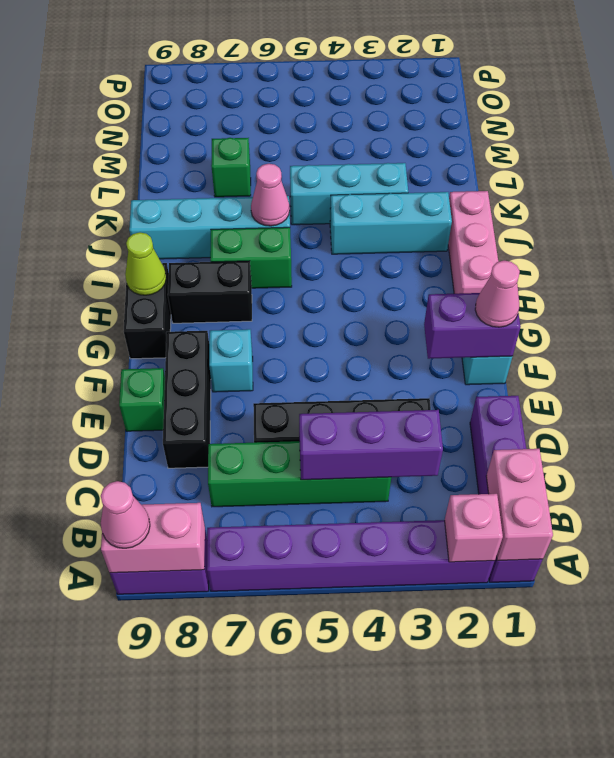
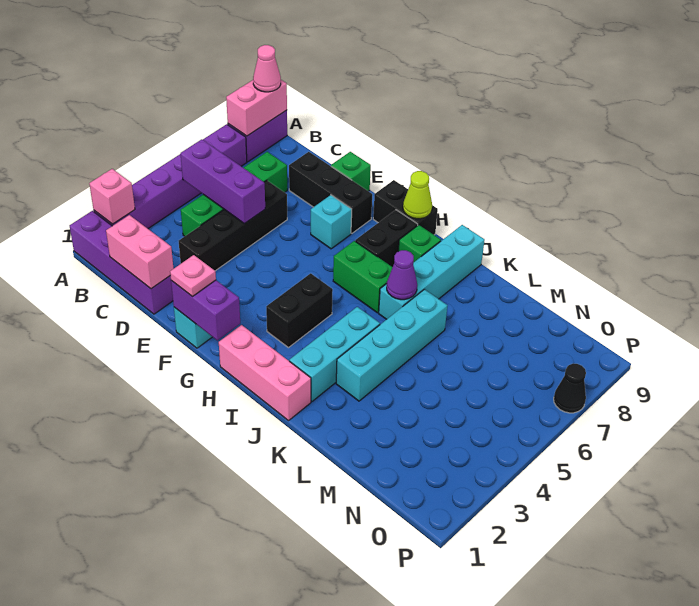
pink brick A1:B1 level 2 -> pink brick C1:D1 level 2
purple brick C3:C5 level 2 -> purple brick B5:D5 level 2
purple brick F1:F2 level 2 -> purple brick F1:G1 level 2
pink cone F1 level 3 -> pink plate F1 level 3
none -> black brick H3:H4 level 1
green brick I6:I7 level 1 -> green brick H6:I6 level 1
pink cone J6 level 2 -> purple cone J6 level 2
cyan brick K3:K5 level 1 -> cyan brick K3:K6 level 1
green brick L7 level 1 -> green brick I8 level 1
none -> black cone P7 level 1

